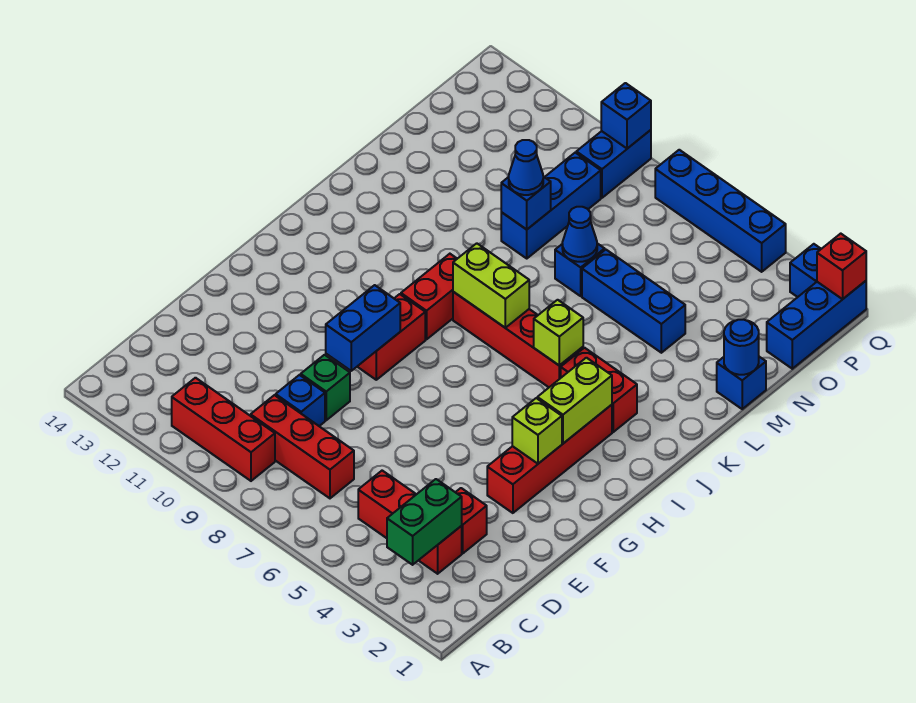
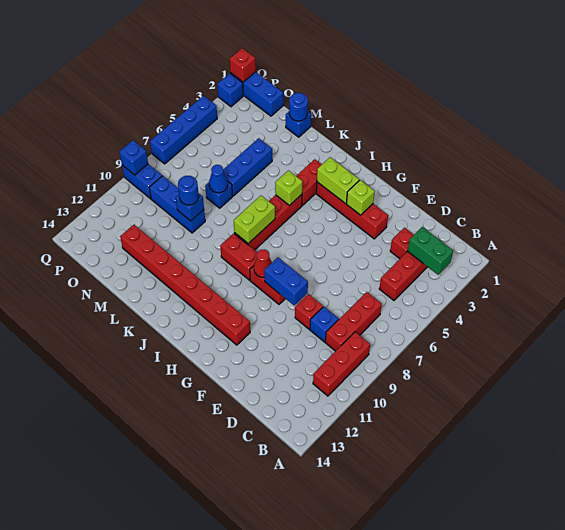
green brick E9 level 1 -> red brick E9 level 1
none -> red brick G12:N12 level 1
none -> red cone H9 level 2
blue cone M9 level 3 -> blue round brick M9 level 3

